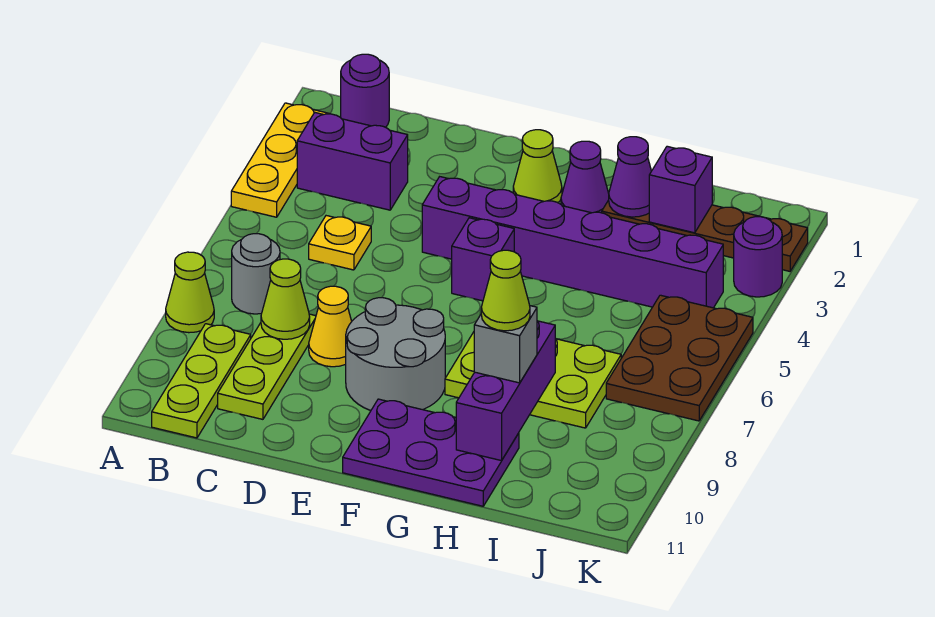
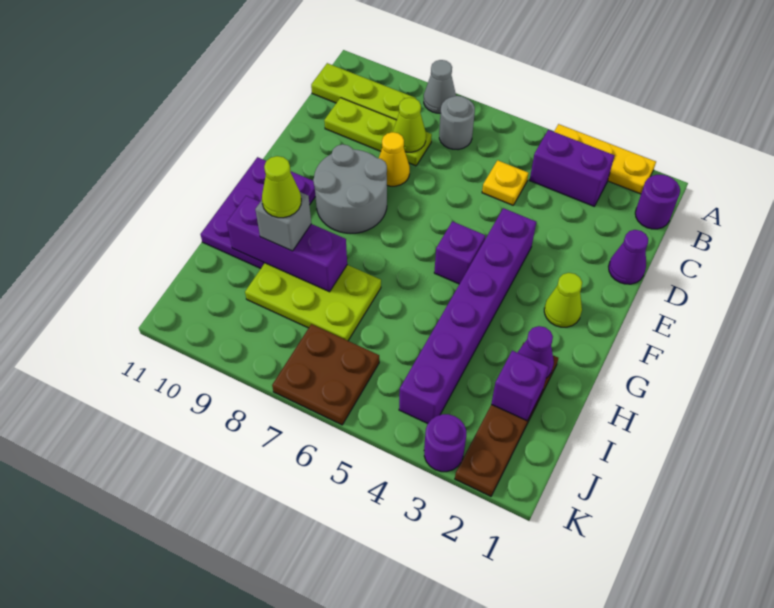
lime cone A8 level 1 -> grey cone A8 level 1
purple brick B3:C3 level 1 -> purple brick B3:B4 level 1
purple cone G2 level 1 -> purple cone D1 level 1
lime plate G7:I8 level 1 -> lime plate H7:I9 level 1
brown plate J5:K7 level 1 -> brown plate J6:K7 level 1

